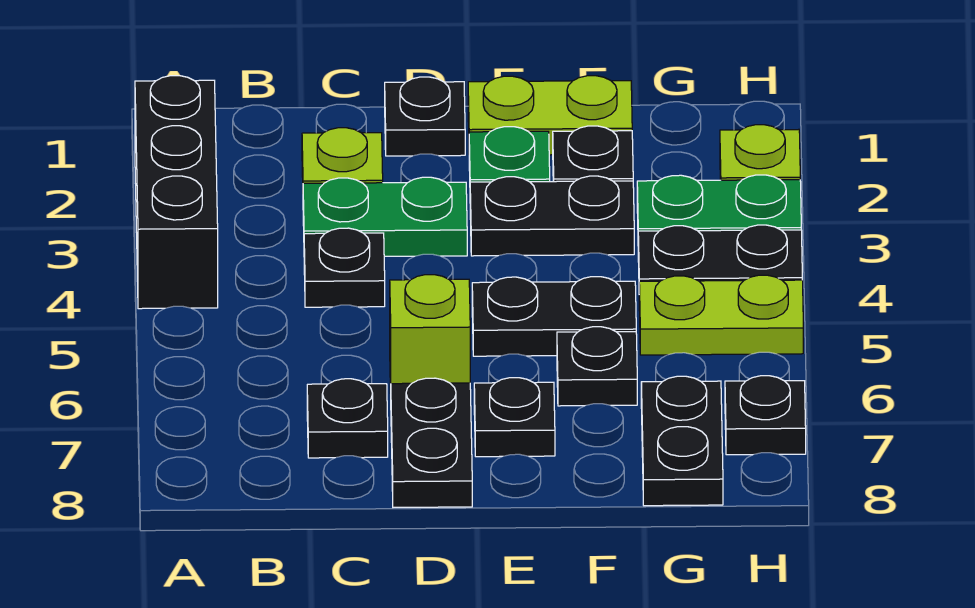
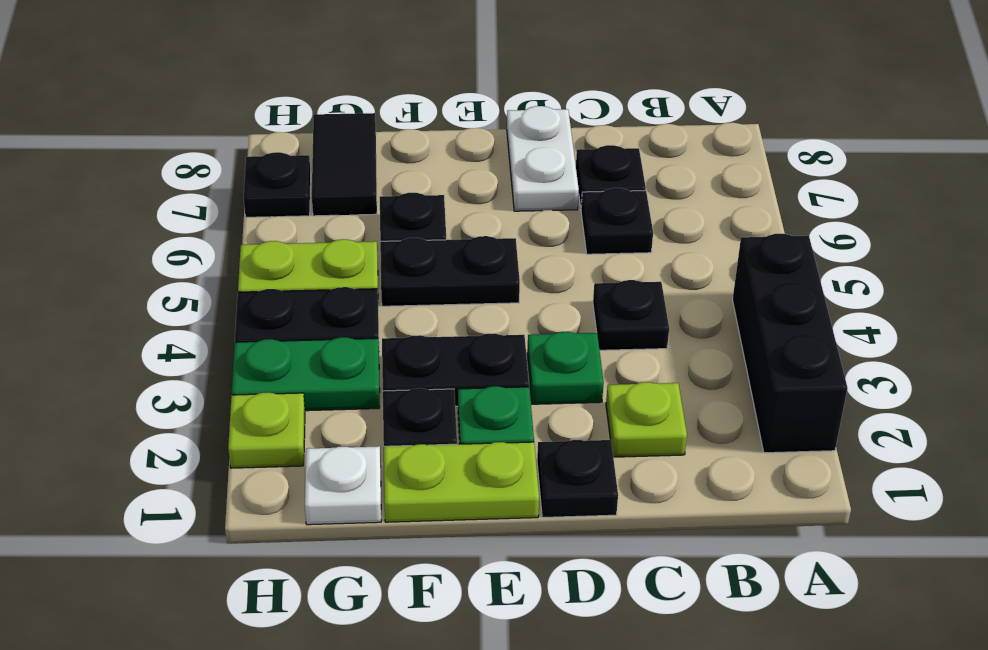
green plate C3:D3 level 1 -> green plate D3 level 1
lime brick D6 level 1 -> none
black plate D7:D8 level 1 -> white plate D7:D8 level 1
black plate E7 level 1 -> black plate C6 level 1
none -> white plate G1 level 1
black plate G7:G8 level 1 -> black tile G7:G8 level 1

